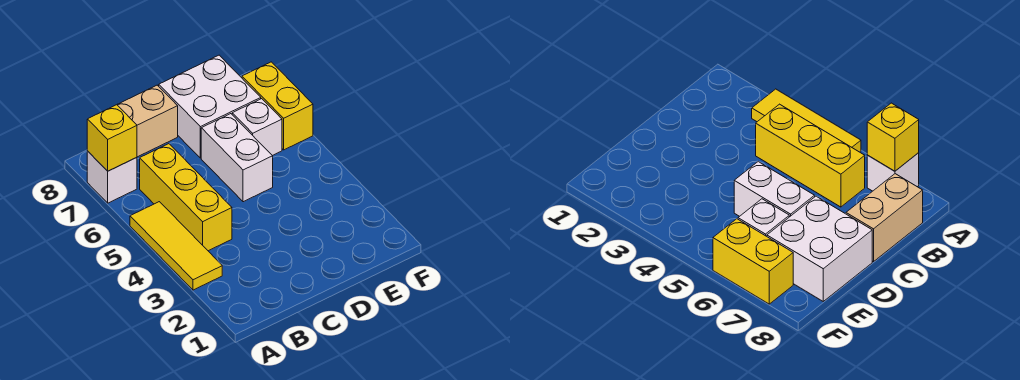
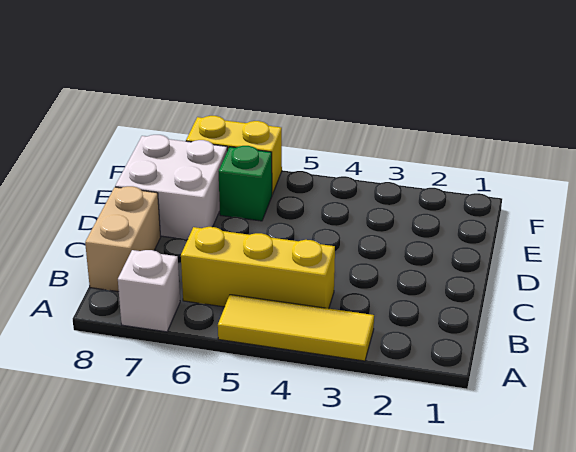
yellow brick A7 level 2 -> none
white brick D5:D6 level 1 -> none
white brick E6 level 1 -> green brick E6 level 1

